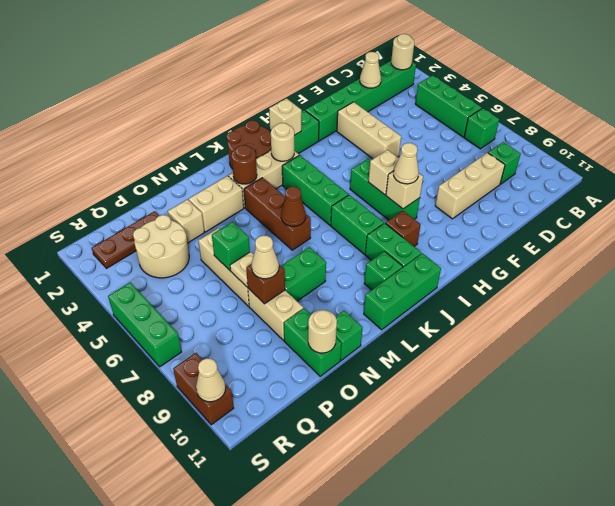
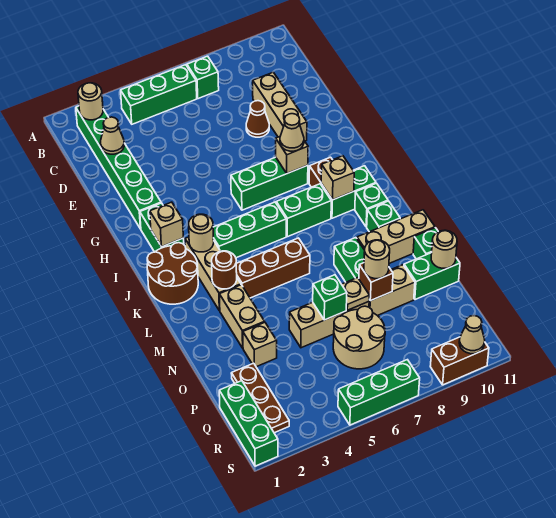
green brick C9 level 1 -> green brick L10 level 1
tan brick F3:F5 level 1 -> tan brick M9:M11 level 1
tan brick H7 level 2 -> tan brick J9 level 2
green brick J11:L11 level 1 -> green brick Q1:S1 level 1
brown cone L6 level 2 -> brown cone E8 level 1
tan cone O8 level 3 -> tan round brick O8 level 3
tan round brick P3:Q4 level 1 -> tan round brick P6:Q7 level 1

